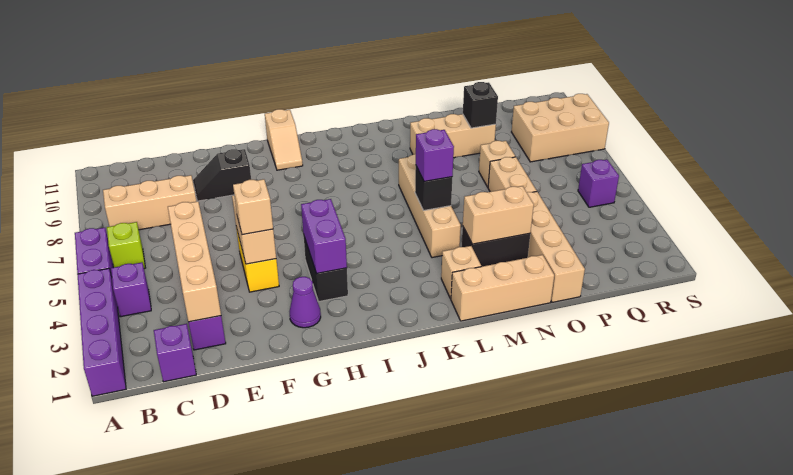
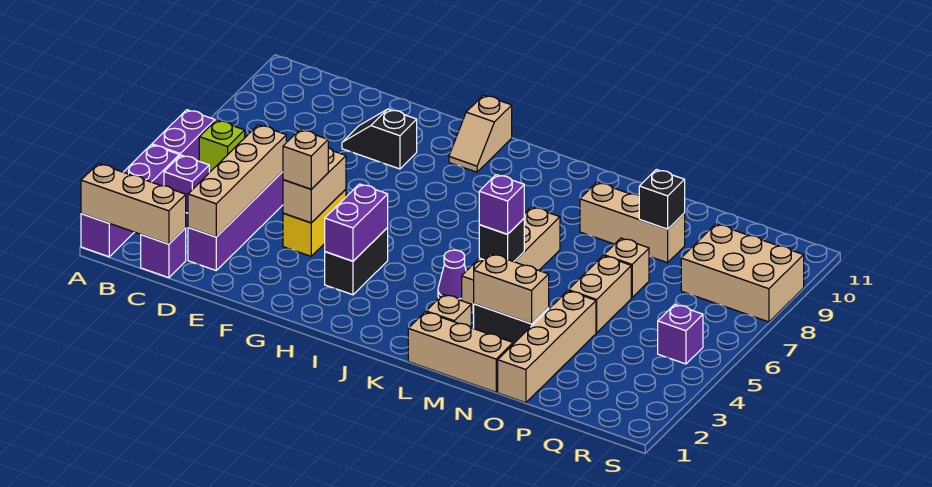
tan brick B8:D8 level 1 -> tan brick A1:C1 level 2
purple cone G2 level 1 -> purple cone K4 level 1

